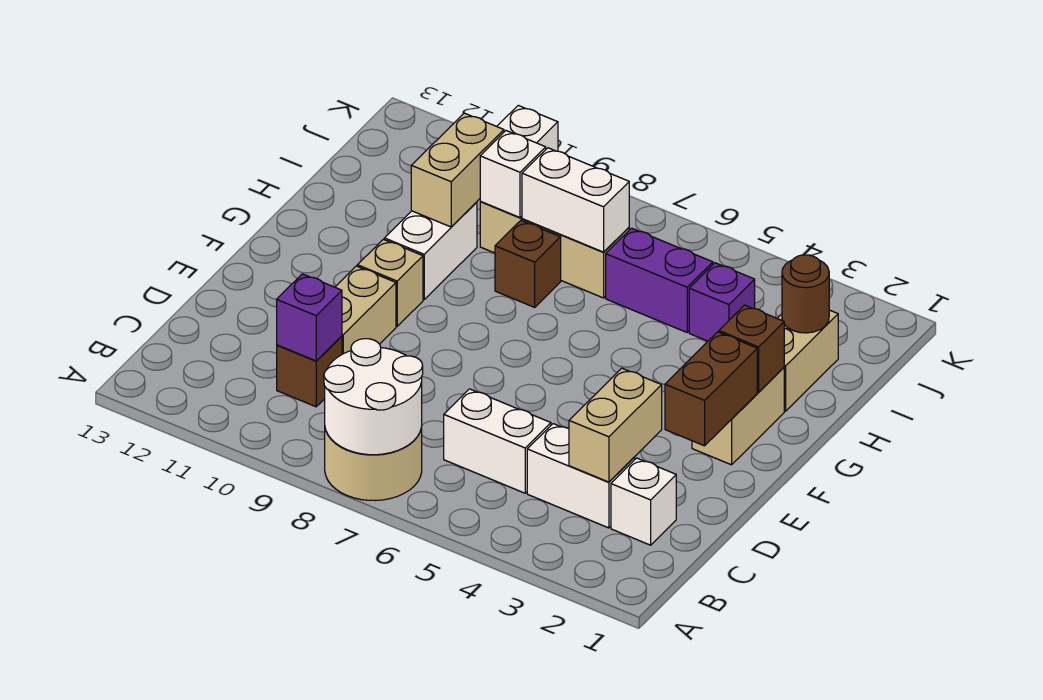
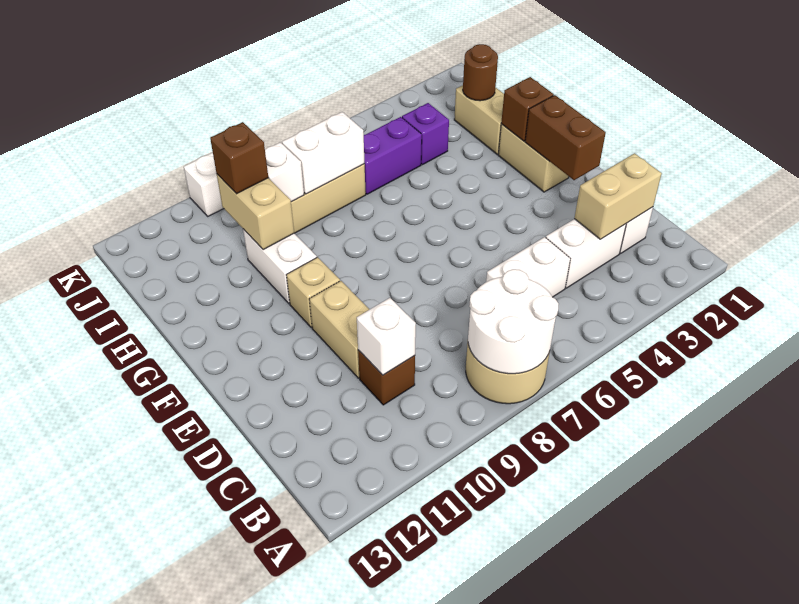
tan brick C3:D3 level 2 -> tan brick C2:C3 level 2
purple brick C10 level 2 -> white brick C10 level 2
brown brick H8 level 1 -> brown brick I10 level 3

